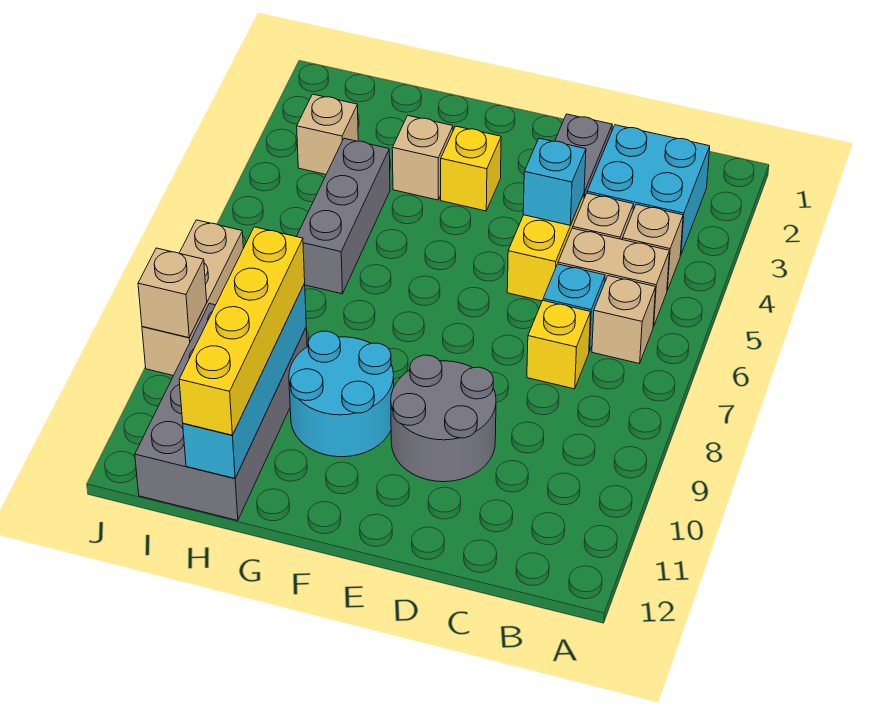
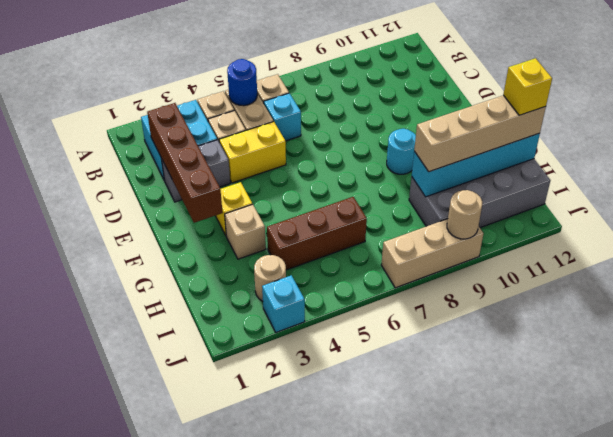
none -> blue round brick B5 level 2
none -> brown brick C2:F2 level 2
yellow brick C7 level 1 -> yellow brick H12 level 4
cyan brick D4 level 2 -> cyan brick J3 level 1
grey round brick D9:E10 level 1 -> none
cyan round brick F9:G10 level 1 -> cyan round brick F9 level 1
grey brick H4:H6 level 1 -> brown brick H4:H6 level 1
yellow brick H9:H12 level 3 -> tan brick H9:H12 level 3
tan brick I3 level 1 -> tan round brick I3 level 1
tan brick J9 level 2 -> tan round brick J9 level 2

